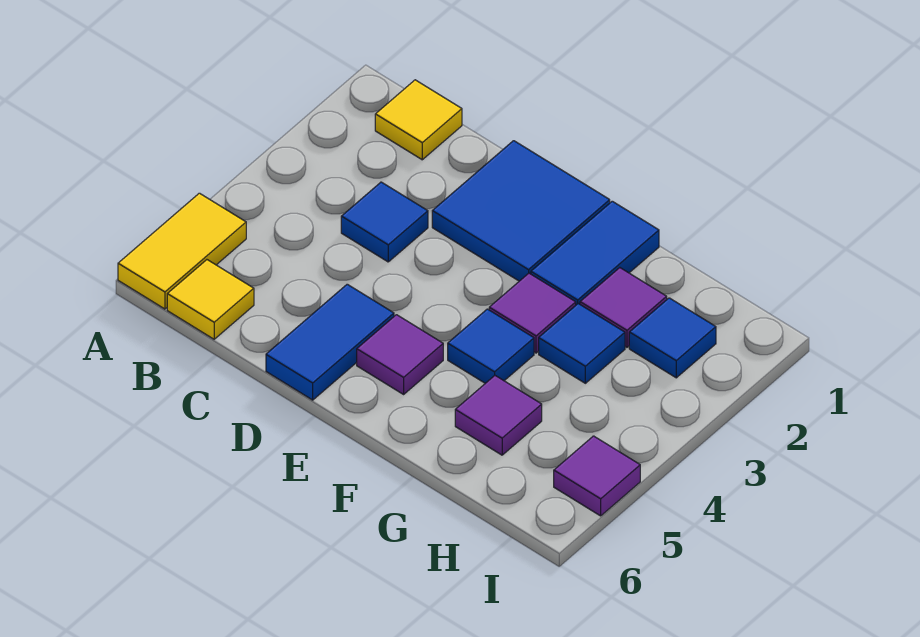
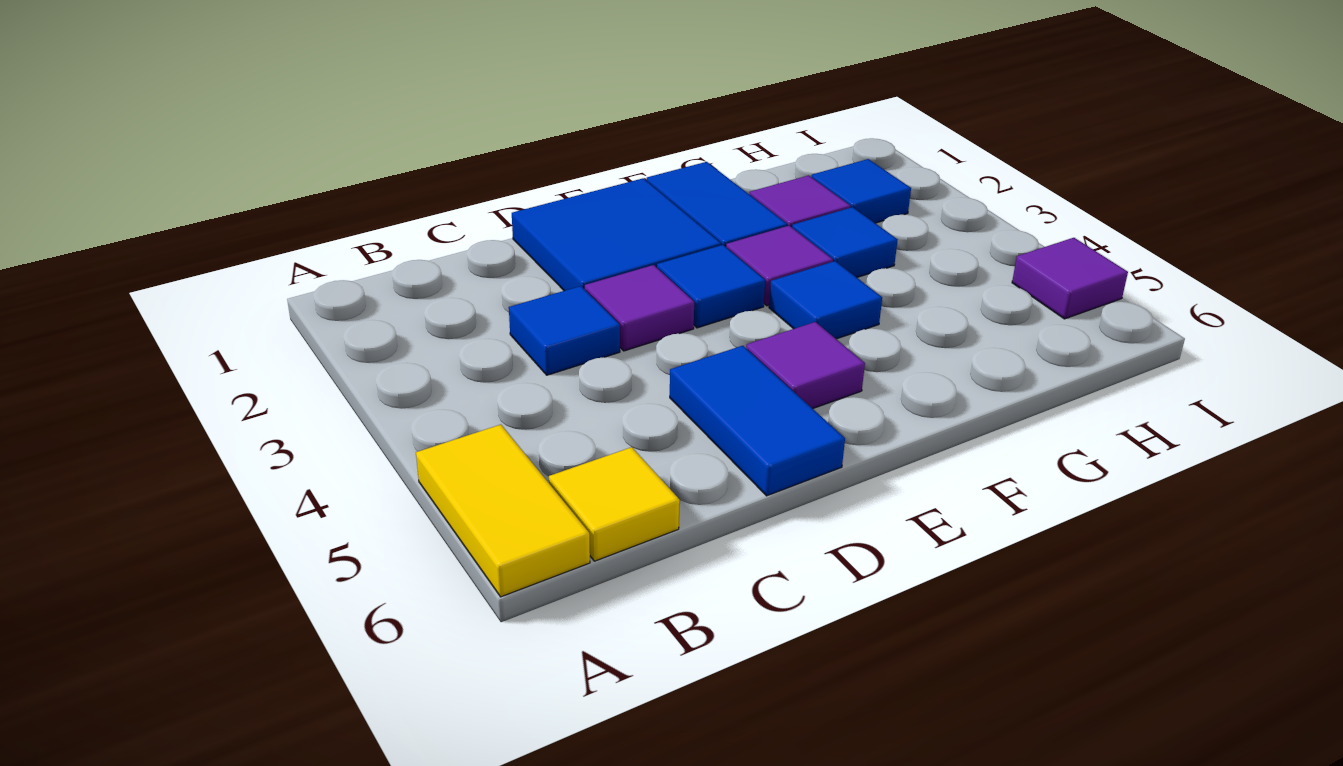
yellow tile B1 level 1 -> none
none -> blue tile E3 level 1
purple tile G5 level 1 -> purple tile D3 level 1

